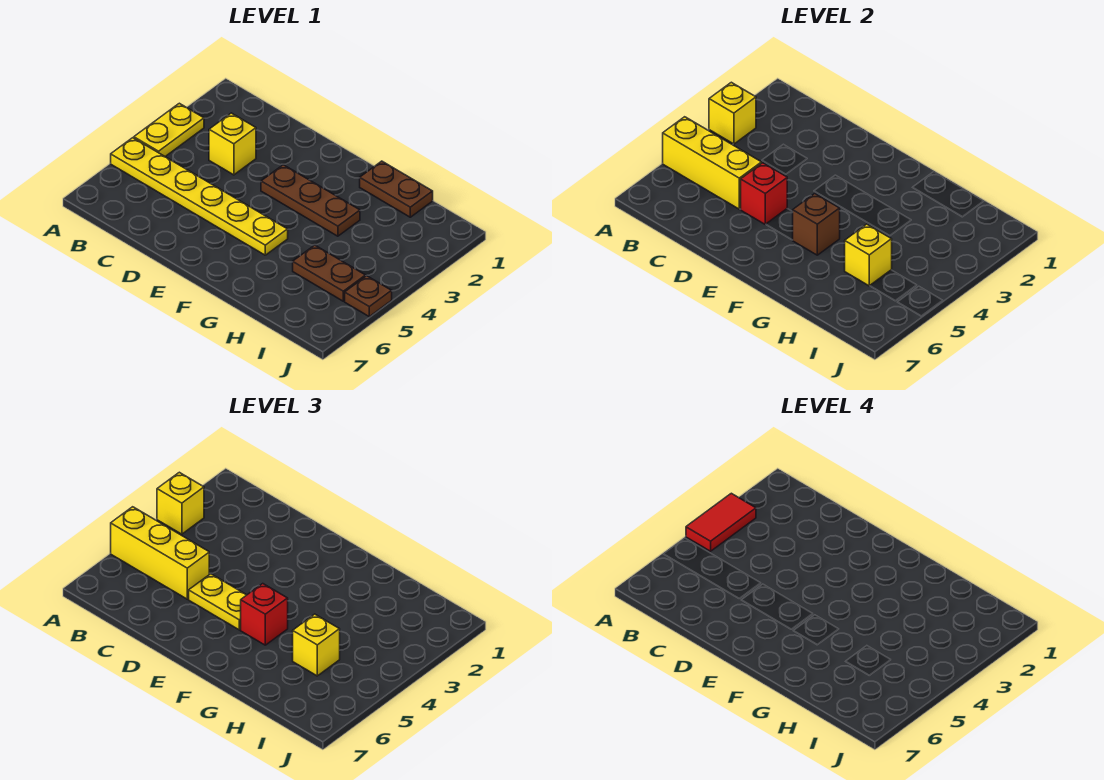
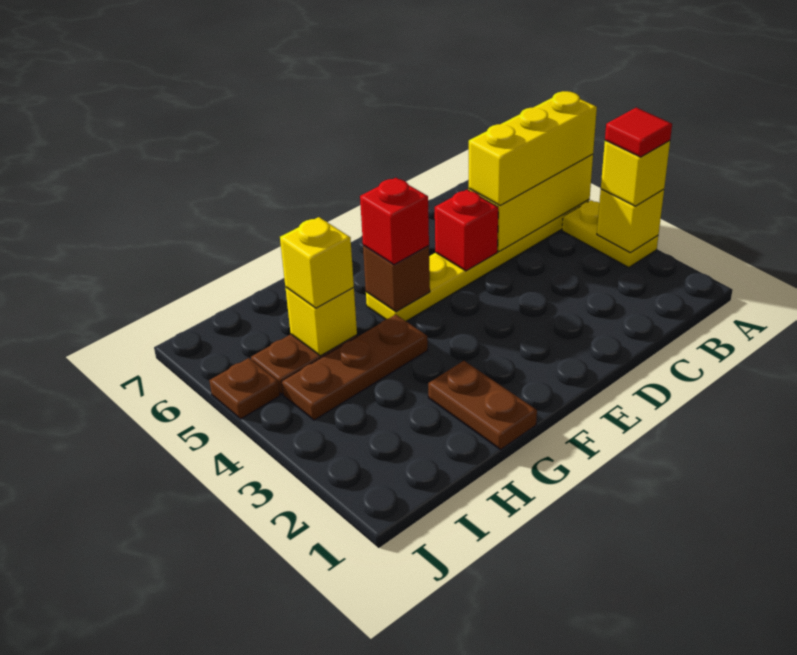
red tile A3:A4 level 4 -> red tile A3 level 4
yellow brick C3 level 1 -> none
yellow plate D5:E5 level 3 -> none
brown plate E3:G3 level 1 -> brown plate G4:I4 level 1
brown plate G1:H1 level 1 -> brown plate G1:G2 level 1

